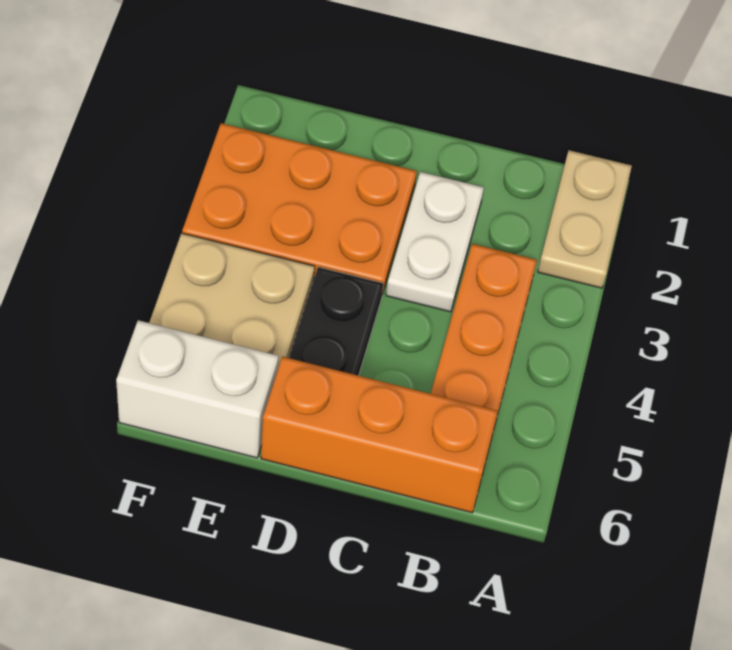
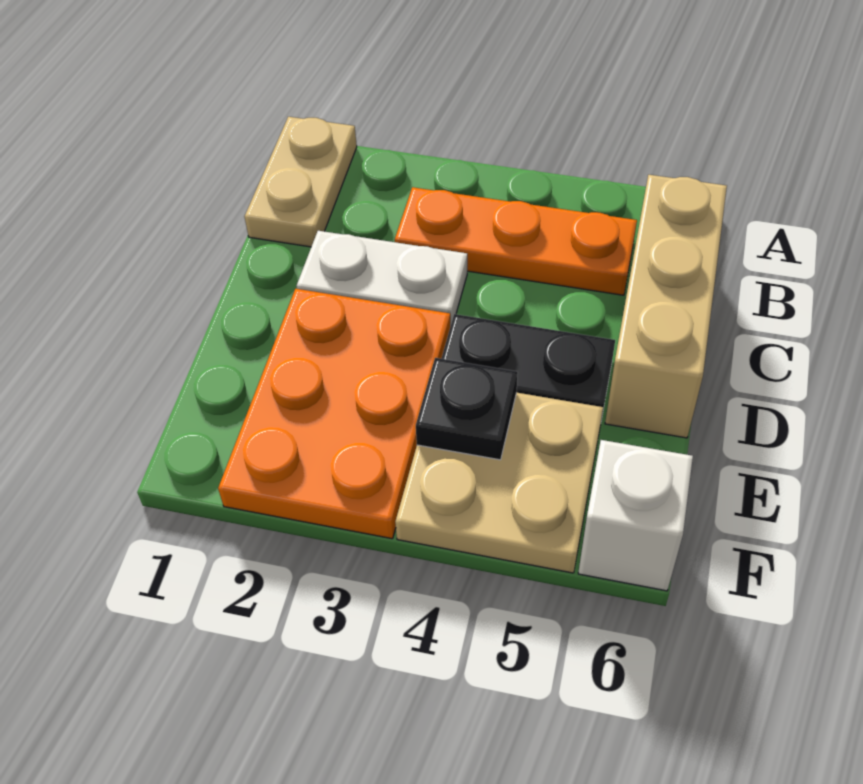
tan plate A1:A2 level 1 -> tan plate A1:B1 level 1
orange brick B6:D6 level 1 -> tan brick B6:D6 level 1
none -> black plate E4 level 2
white brick E6:F6 level 1 -> white brick F6 level 1

